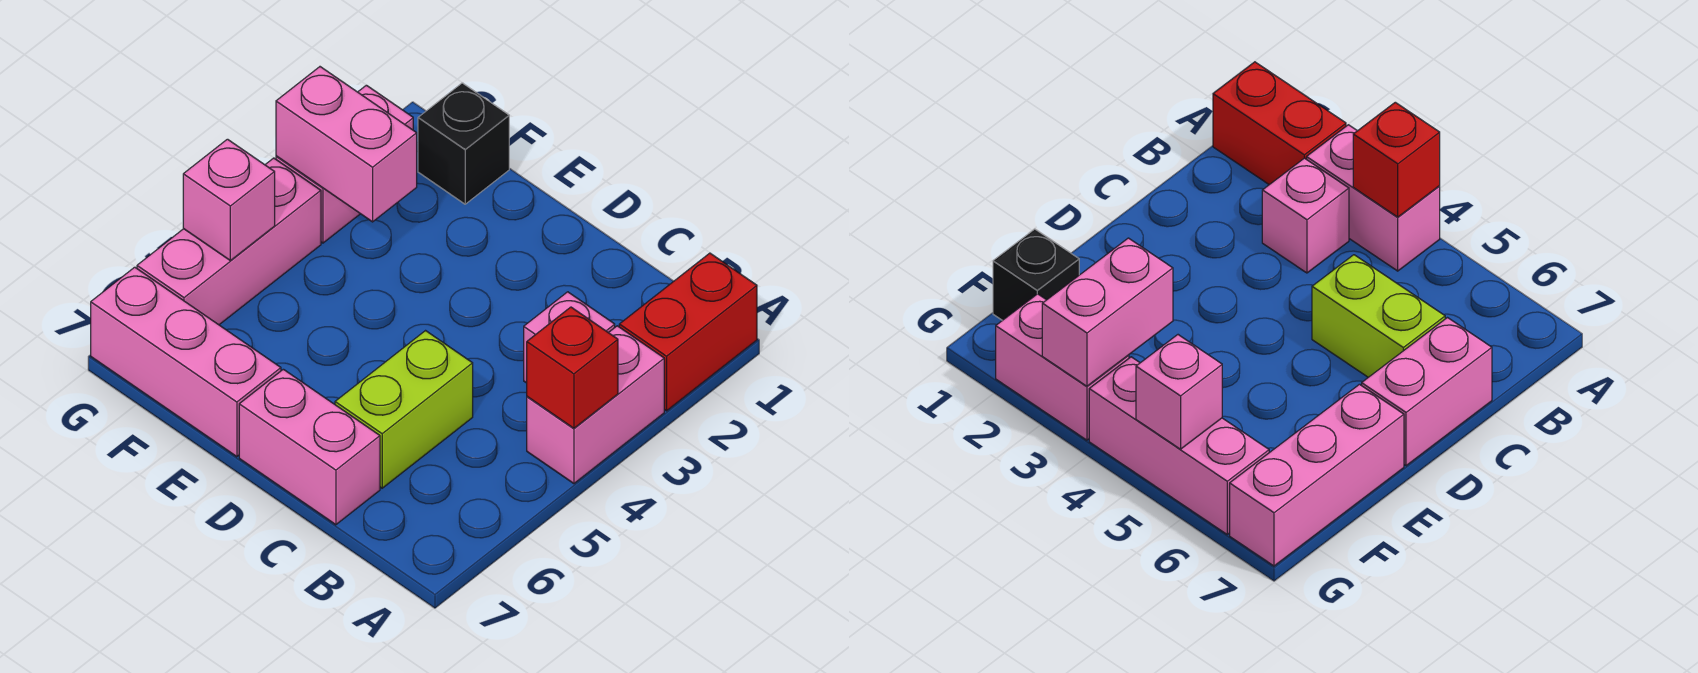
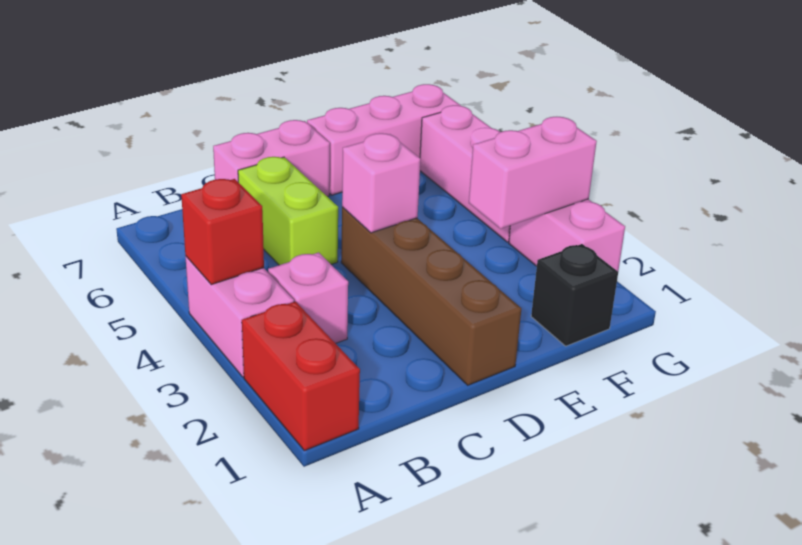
none -> brown brick D1:D4 level 1
pink brick G5 level 2 -> pink brick D4 level 2

